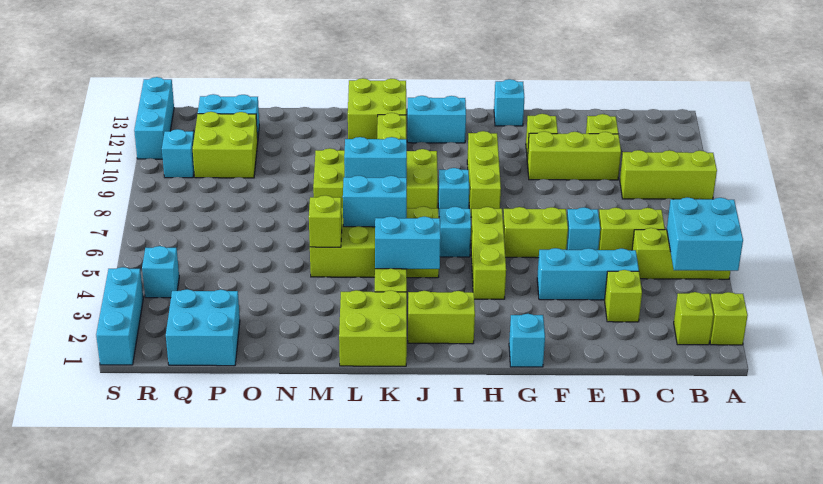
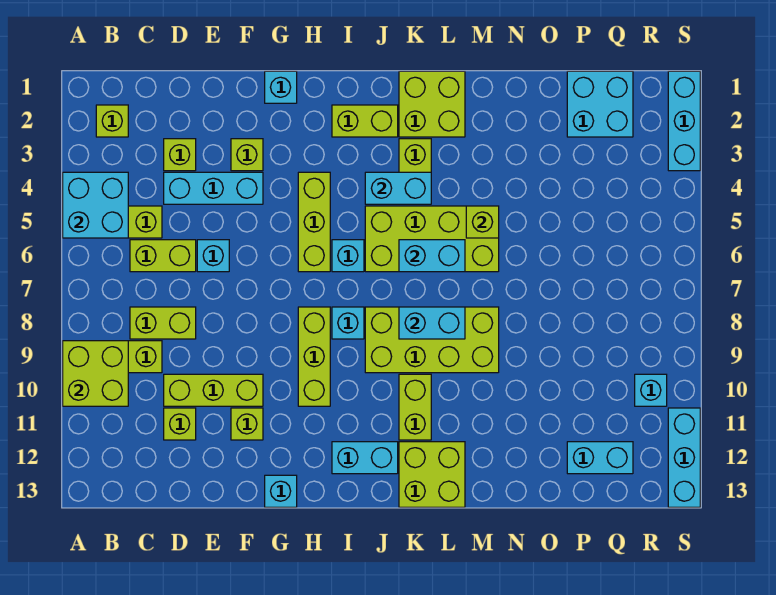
lime brick A2 level 1 -> lime brick F3 level 1
lime brick F6:G6 level 1 -> lime brick C8:D8 level 1
lime brick P10:Q11 level 1 -> lime brick A9:B10 level 2
cyan brick R4 level 1 -> none

